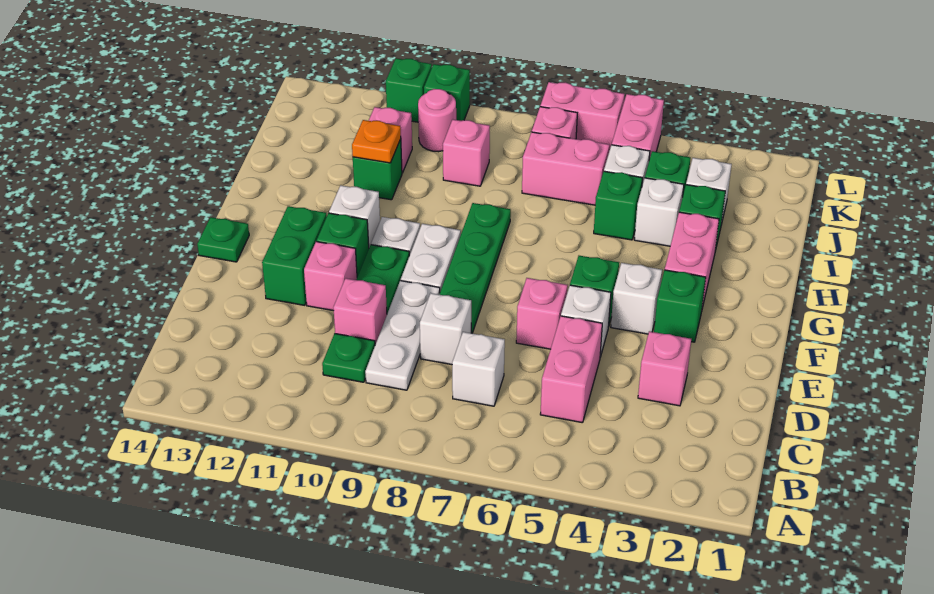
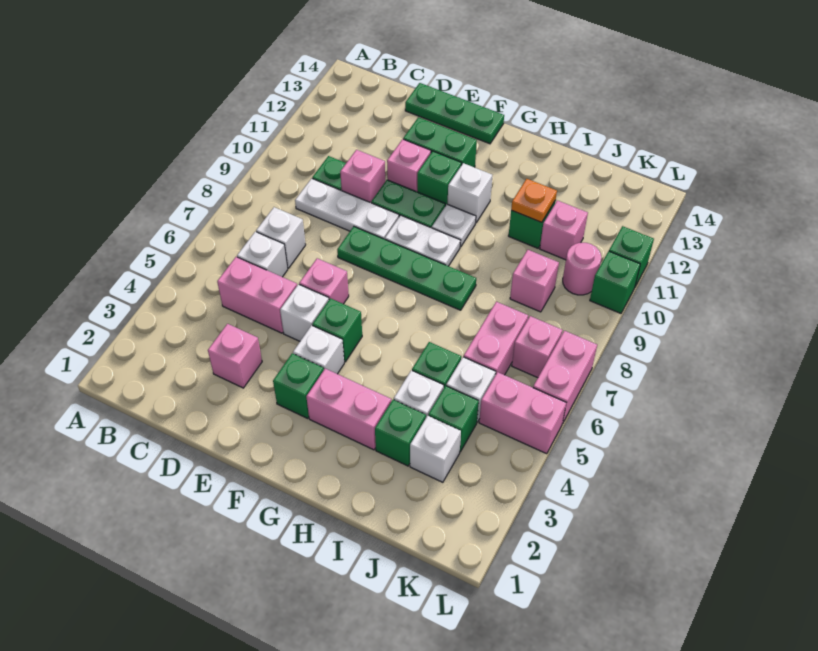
white brick D8 level 1 -> white brick C6 level 1
green plate F14 level 1 -> green plate D14:F14 level 1

